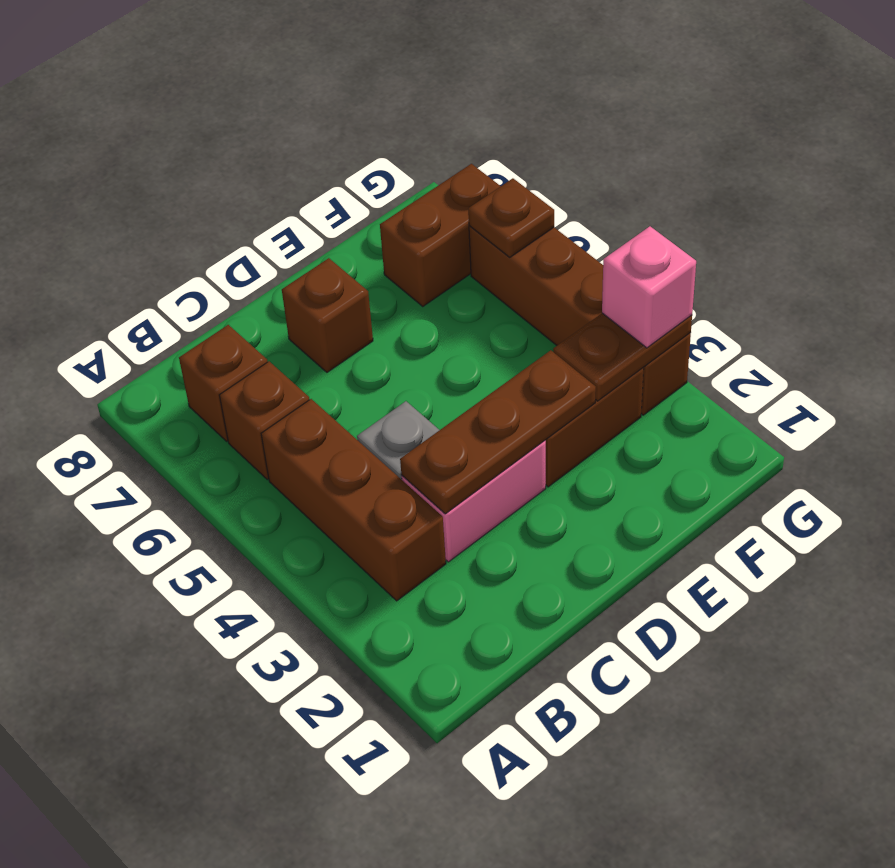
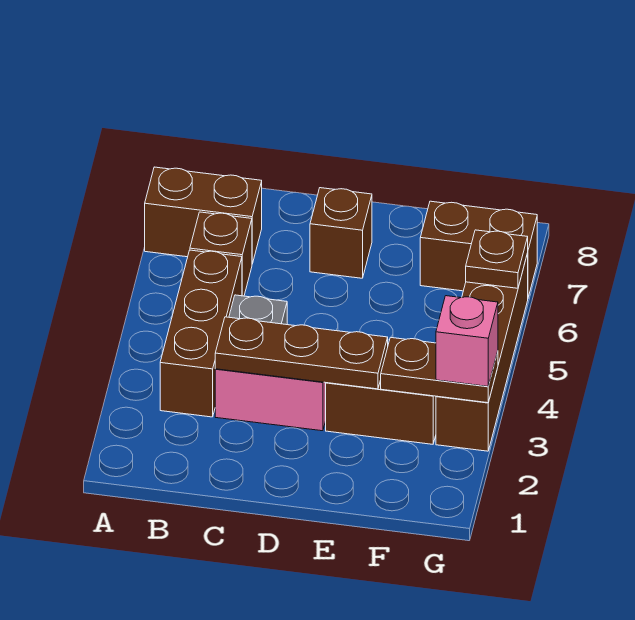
brown brick B7 level 1 -> brown brick A7:B7 level 1

